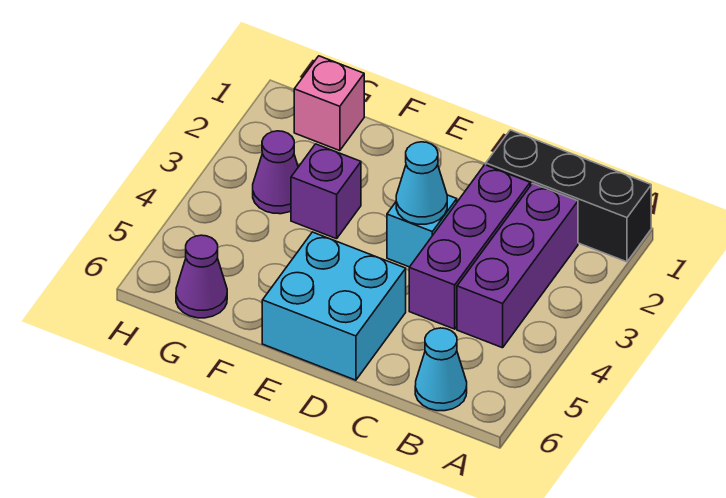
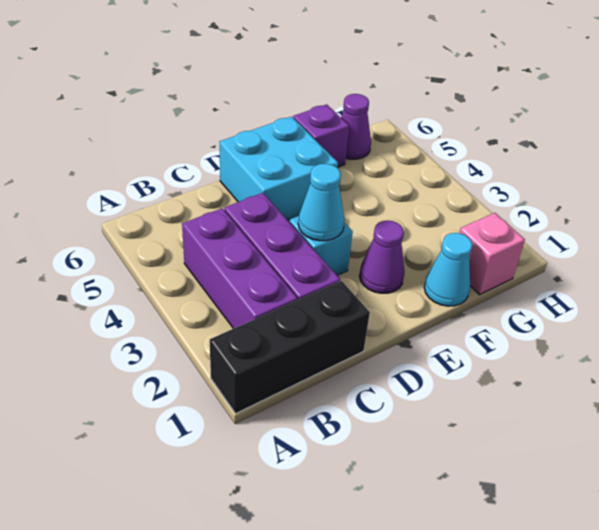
cyan cone B6 level 1 -> cyan cone F1 level 1
purple brick F3 level 1 -> purple brick F6 level 1
purple cone G3 level 1 -> purple cone E2 level 1

